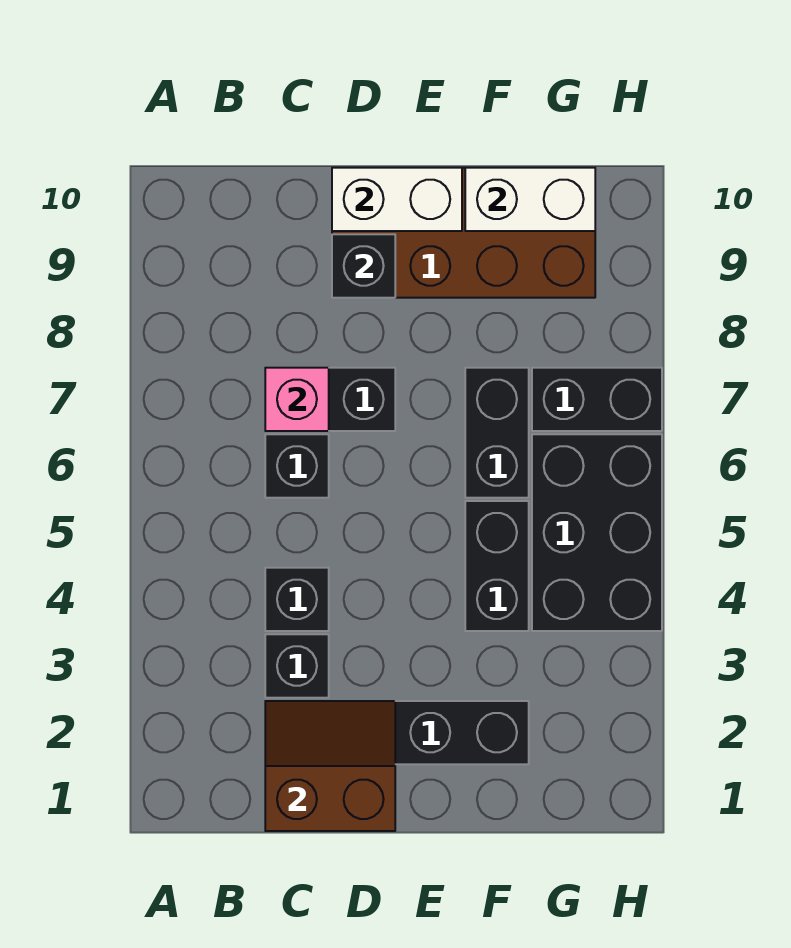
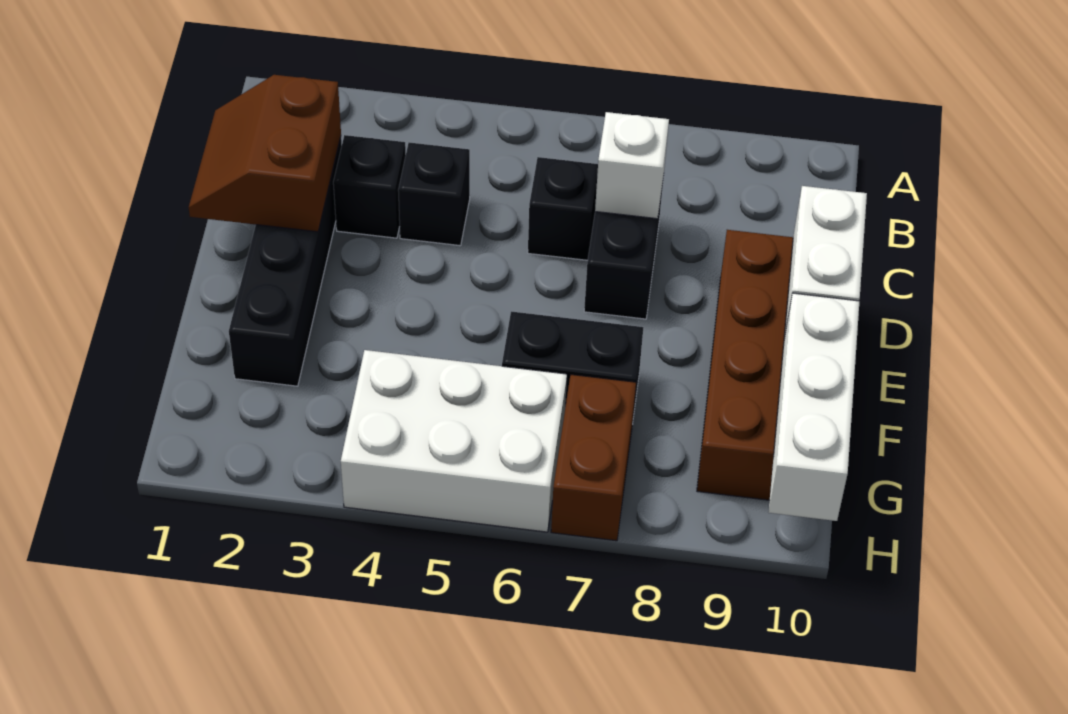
brown slope C1:D2 level 2 top 1 -> brown slope C1:D2 level 2 top 2
pink brick C7 level 2 -> white brick C7 level 2
black brick D9 level 2 -> none
black brick F4:F5 level 1 -> none
white brick F10:G10 level 2 -> white brick F10:H10 level 2
black brick G4:H6 level 1 -> white brick G4:H6 level 1
black brick G7:H7 level 1 -> brown brick G7:H7 level 1

